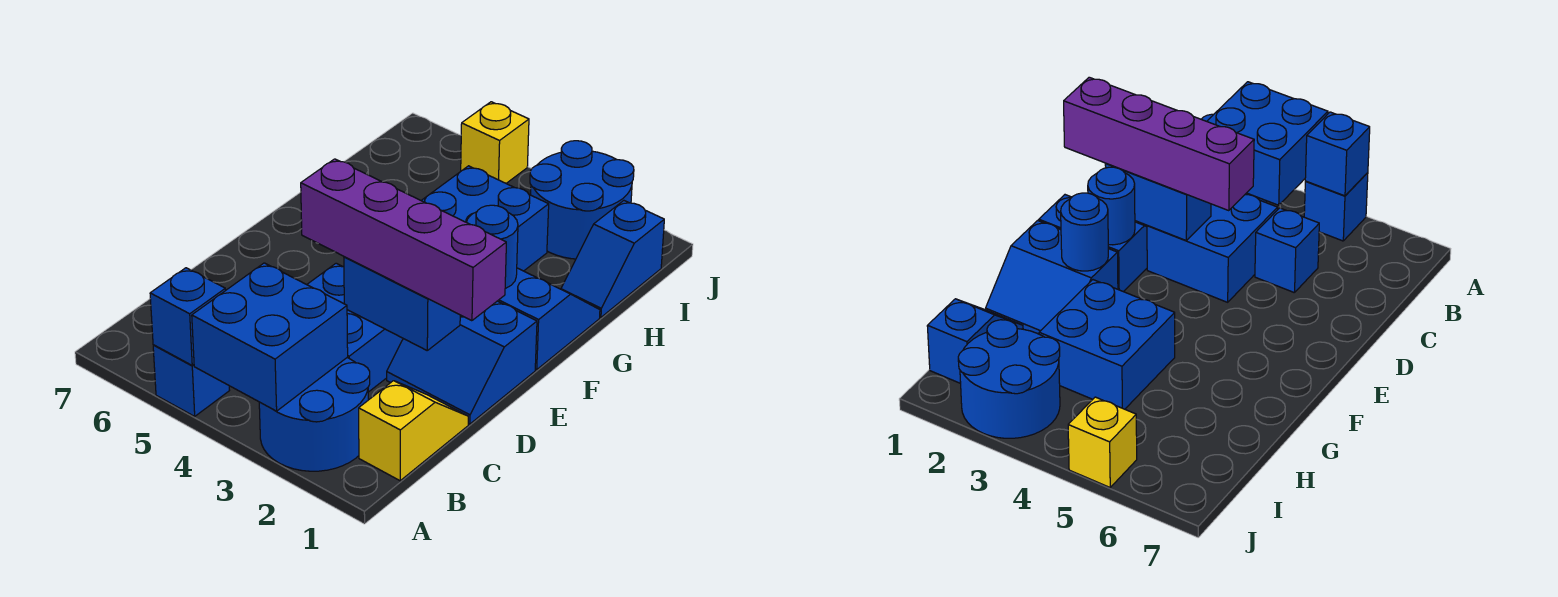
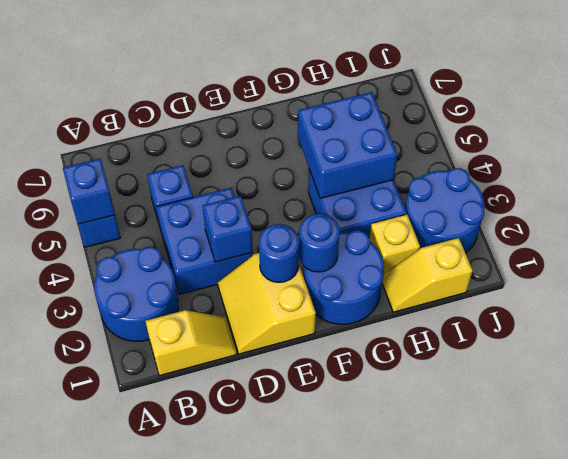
blue brick A3:B4 level 2 -> blue brick G4:H5 level 2
blue slope D1:E2 level 1 top E -> yellow slope D1:E2 level 1 top E
purple brick D1:D4 level 3 -> none
blue brick D2:D3 level 2 -> blue brick D3 level 2
blue slope F1:G2 level 1 top F -> blue round brick F1:G2 level 1
blue slope H1:I1 level 1 top I -> yellow slope H1:I1 level 1 top I
yellow brick J5 level 1 -> yellow brick H2 level 1

